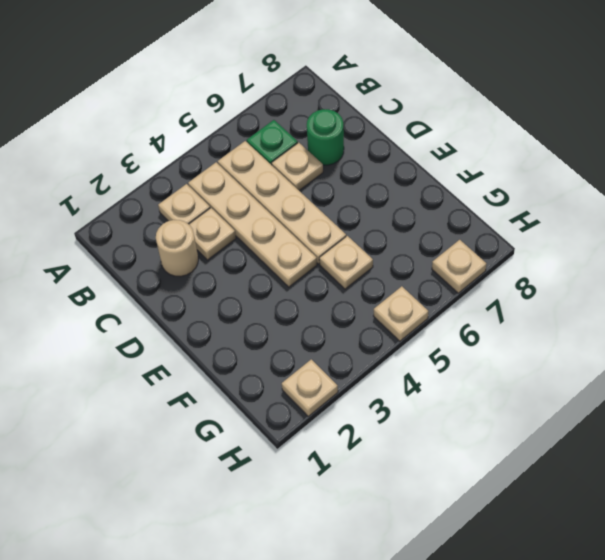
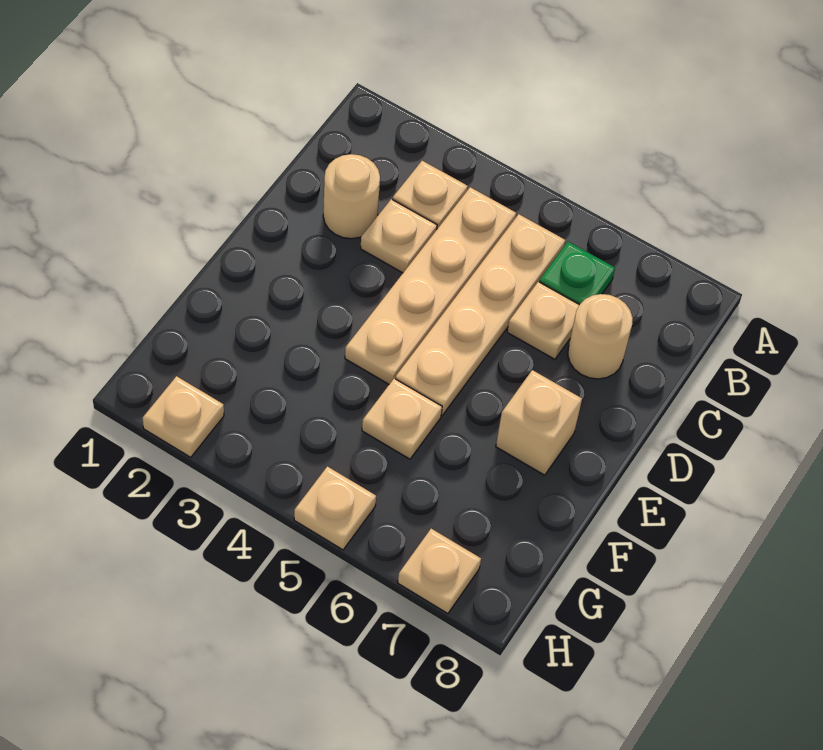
green round brick C7 level 1 -> tan round brick C7 level 1
none -> tan brick E7 level 1

